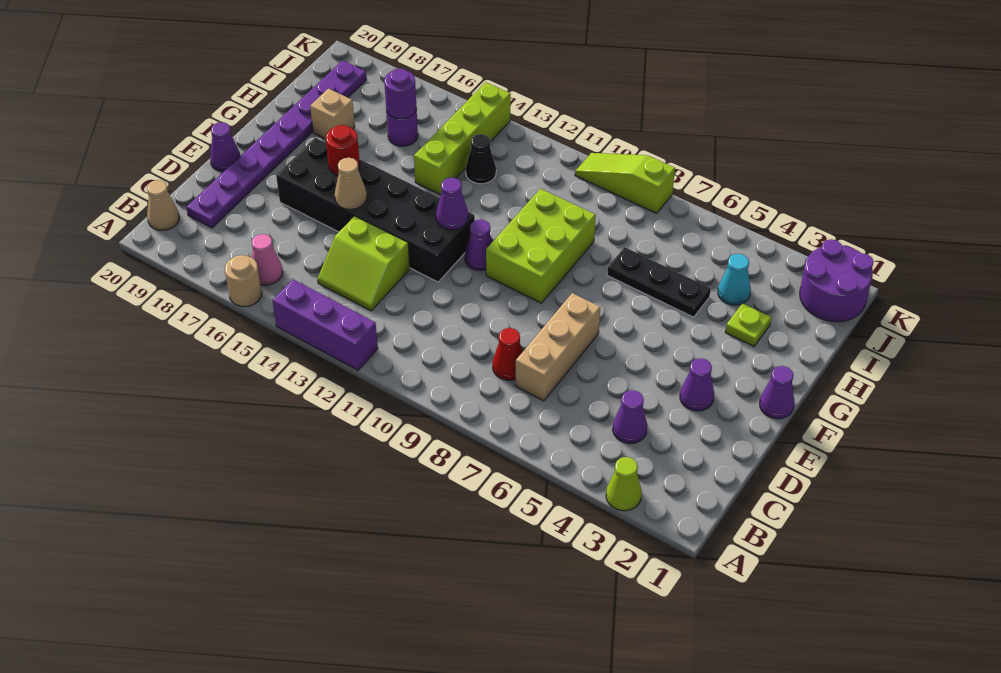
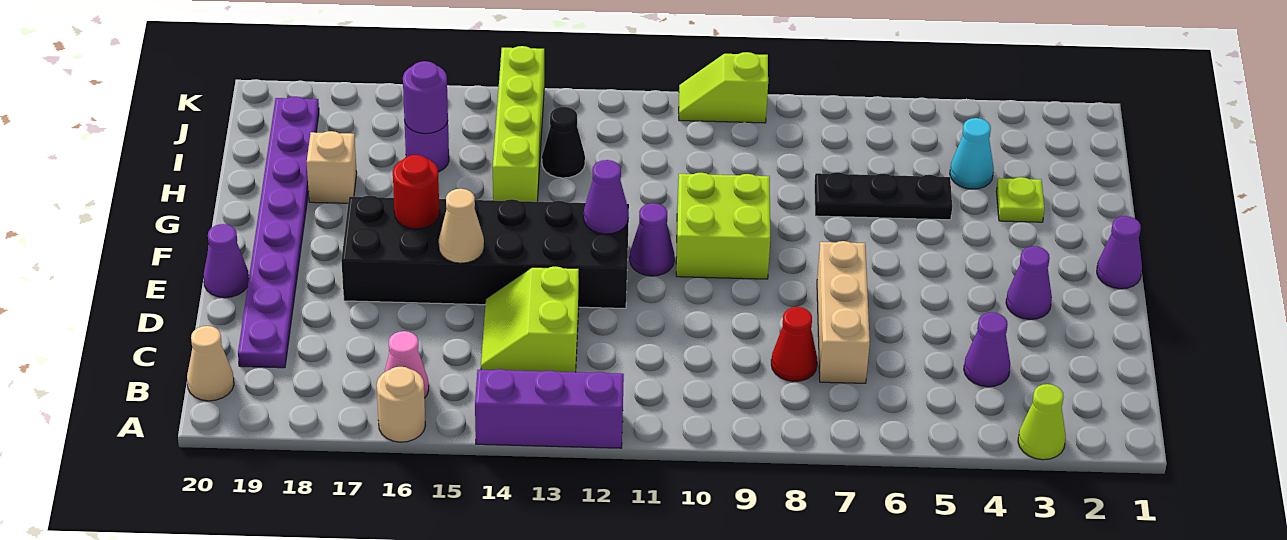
lime slope C13:D14 level 1 top D -> lime slope C13:D14 level 1 top 13
lime brick F9:H10 level 1 -> lime brick F9:G10 level 1
purple round brick J1:K2 level 1 -> none
lime slope K8:K10 level 1 top 8 -> lime slope K9:K10 level 1 top 9

